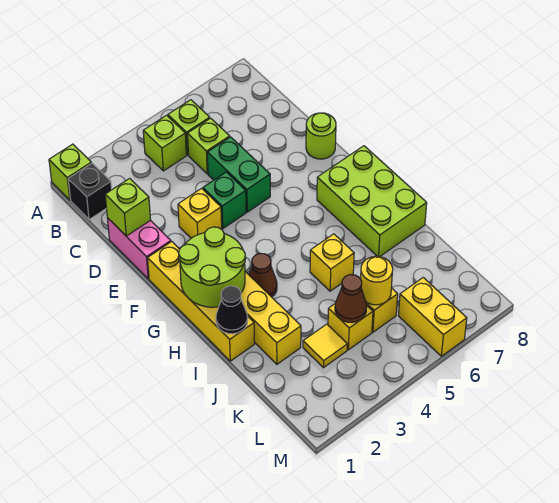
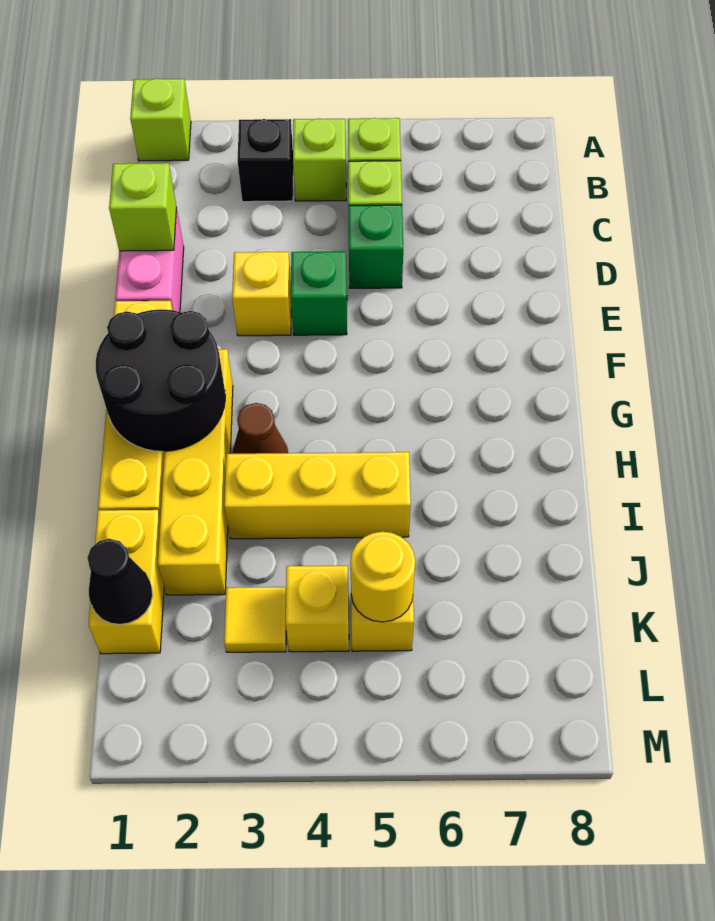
black brick B1 level 1 -> black brick B3 level 1
green brick D5:E5 level 1 -> green brick D5 level 1
lime round brick E8 level 1 -> none
lime round brick G1:H2 level 2 -> black round brick G1:H2 level 2
lime brick G7:I8 level 1 -> none
black cone I1 level 2 -> black cone K1 level 2
yellow brick I5 level 1 -> yellow brick I3:I5 level 1
brown cone K4 level 2 -> none
yellow brick L6:M6 level 1 -> yellow brick J1:K1 level 1

